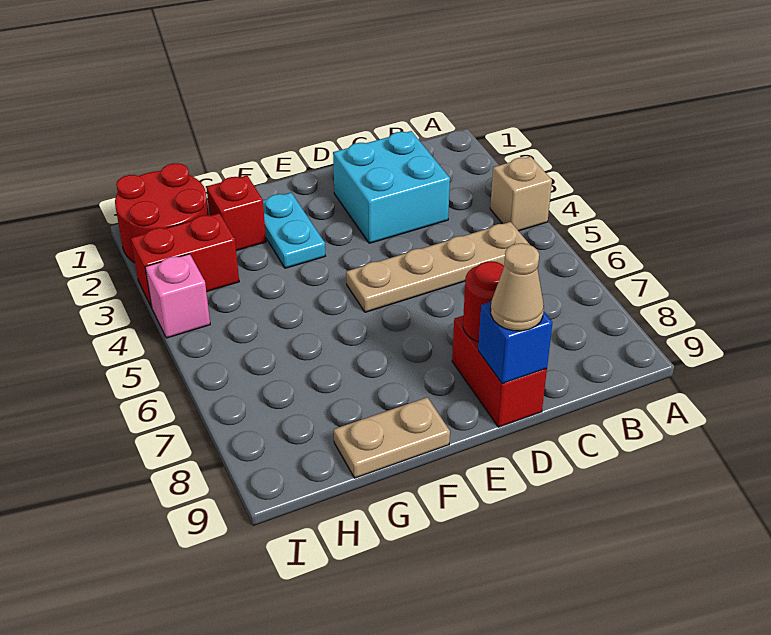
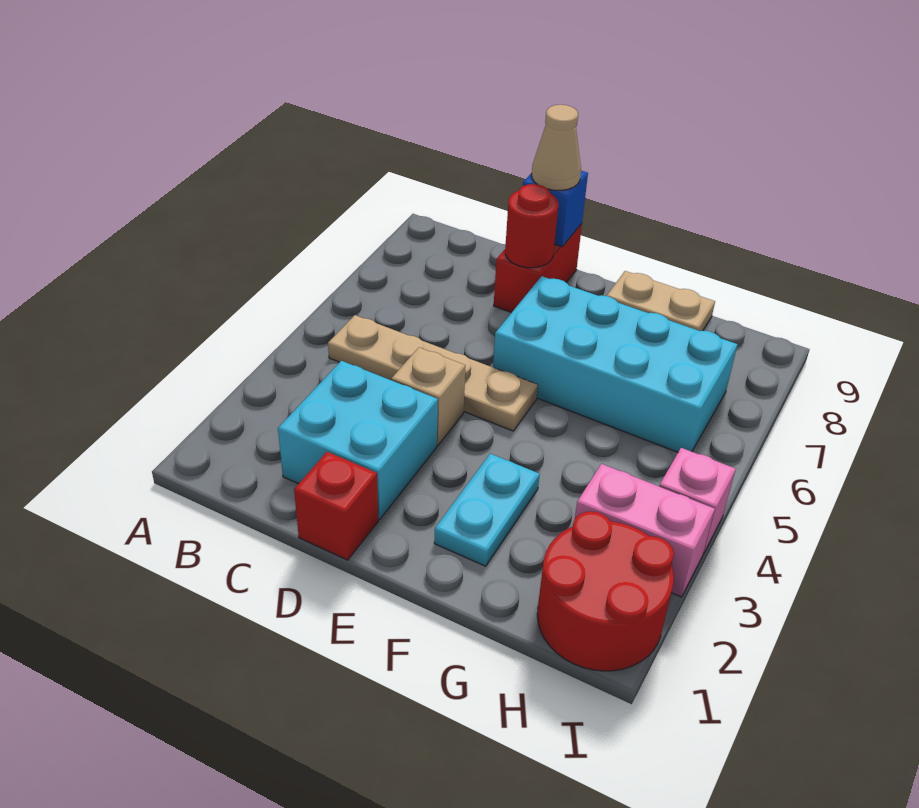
tan brick A4 level 1 -> tan brick D4 level 1
none -> cyan brick E6:H7 level 1
red brick G2 level 1 -> red brick D1 level 1
red brick H3:I3 level 1 -> pink brick H3:I3 level 1

